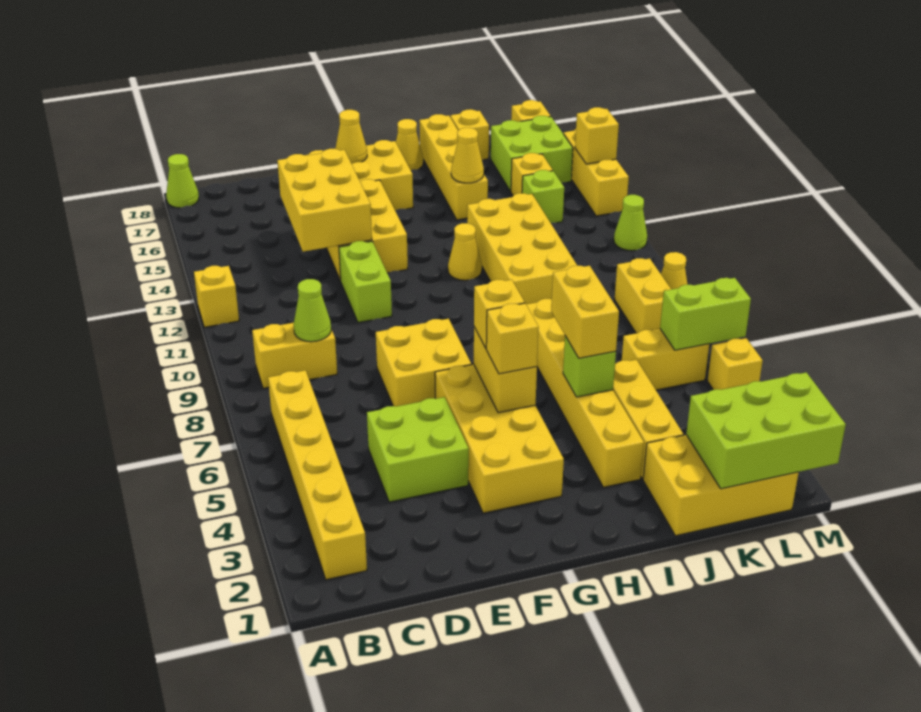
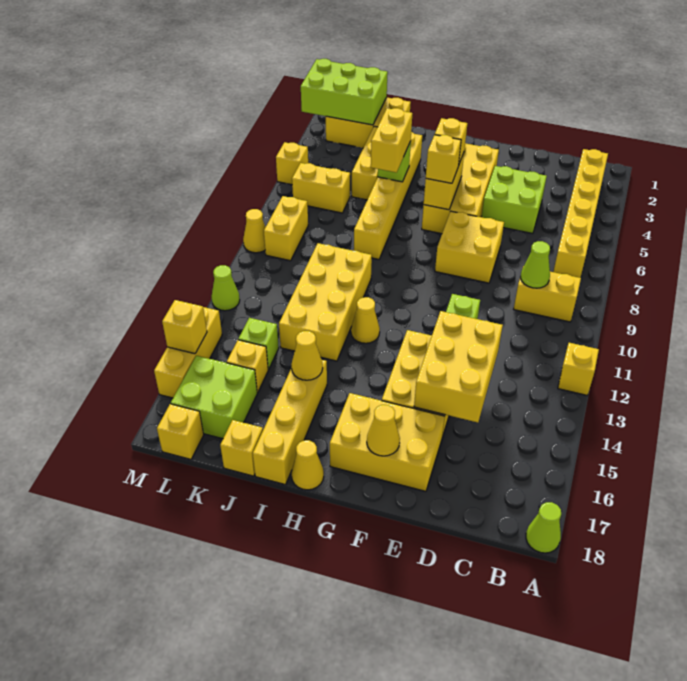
lime brick L6:M6 level 2 -> none

